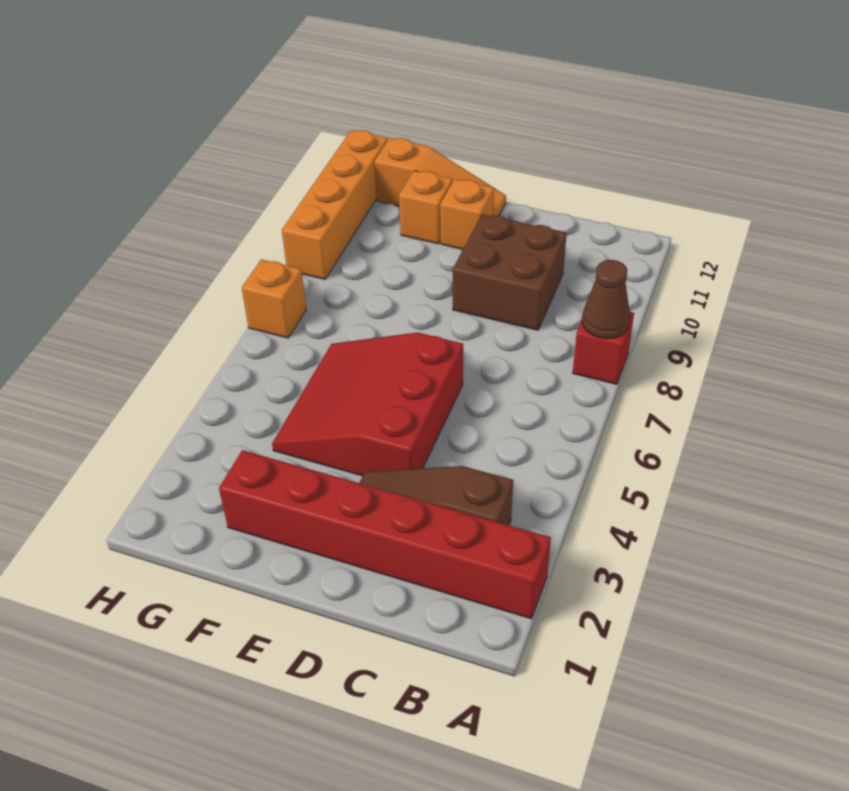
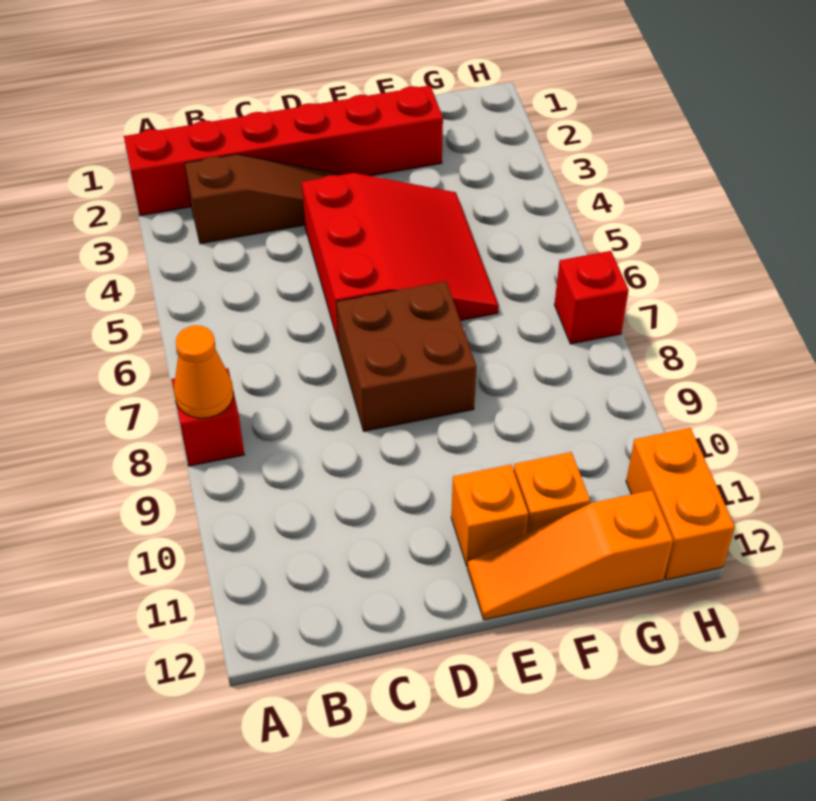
brown cone A8 level 2 -> orange cone A8 level 2
brown brick C9:D10 level 1 -> brown brick D7:E8 level 1
orange brick H7 level 1 -> red brick H7 level 1
orange brick H9:H12 level 1 -> orange brick H11:H12 level 1

